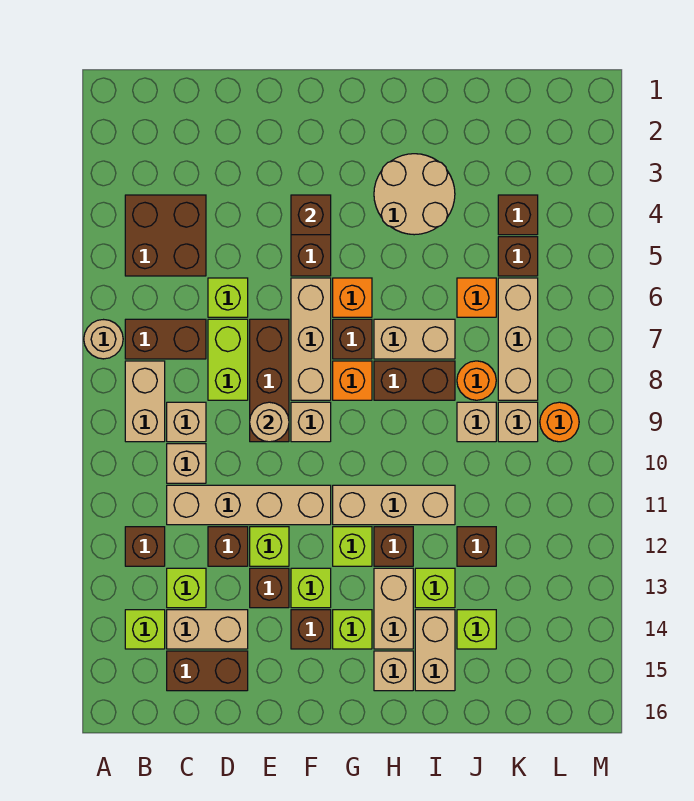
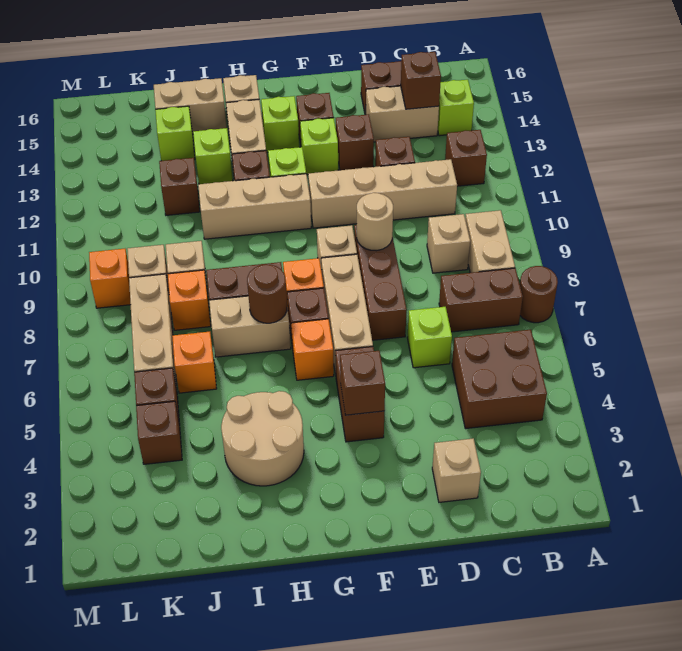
tan round brick A7 level 1 -> brown round brick A7 level 1
tan brick C10 level 1 -> tan brick D2 level 1
lime brick C13 level 1 -> none
none -> brown brick C14 level 2
lime brick D7:D8 level 1 -> none
lime brick E12 level 1 -> none
none -> brown round brick H7 level 2
tan brick I14:I15 level 1 -> tan brick I15:J15 level 1
orange round brick J8 level 1 -> orange brick J8 level 1
orange round brick L9 level 1 -> orange brick L9 level 1

